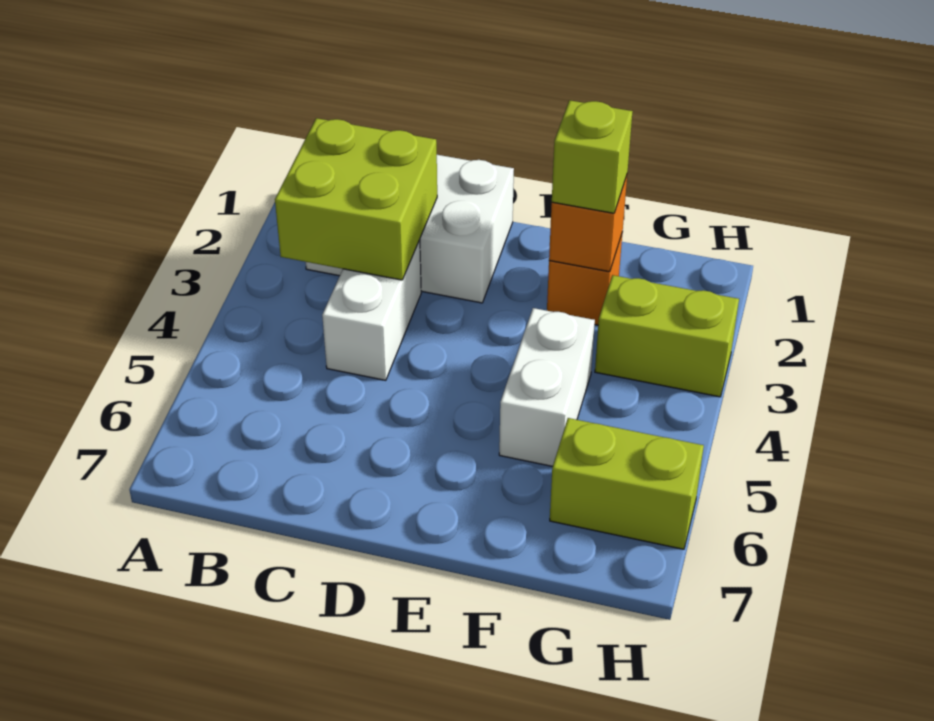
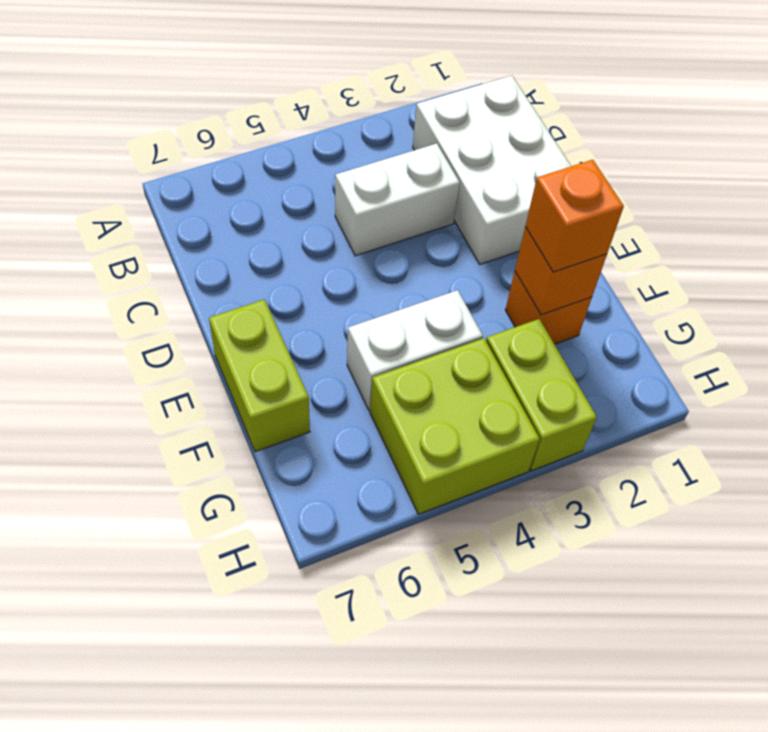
lime brick B2:C3 level 2 -> lime brick G4:H5 level 1
lime brick F2 level 3 -> orange brick F2 level 3
lime brick G6:H6 level 1 -> lime brick E7:F7 level 1

